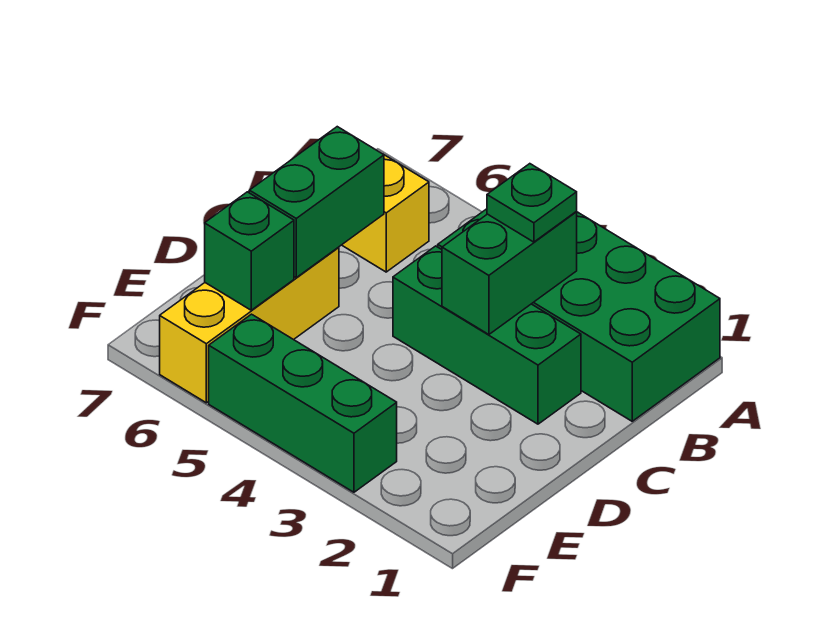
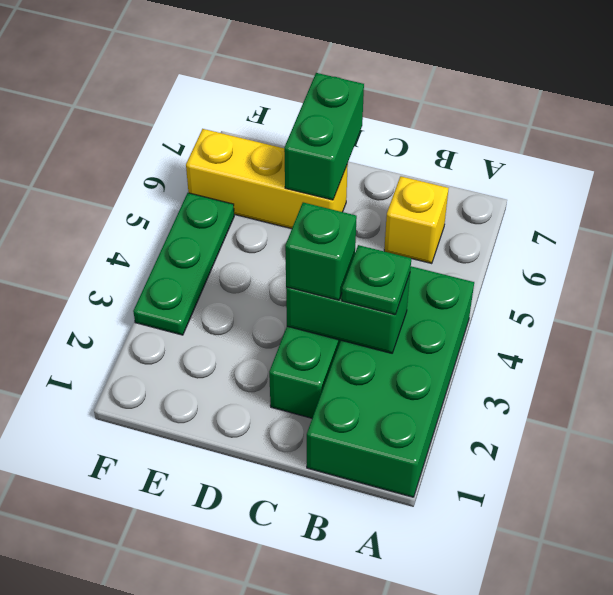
green brick C6:D6 level 2 -> green brick D6:D7 level 2
green brick E6 level 2 -> green brick C3 level 3
green brick F3:F5 level 1 -> green plate F3:F5 level 1

